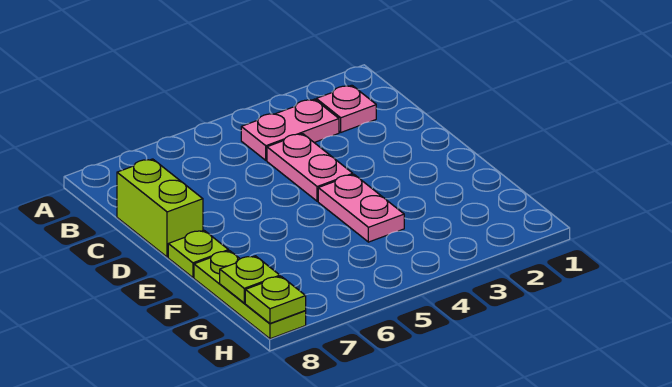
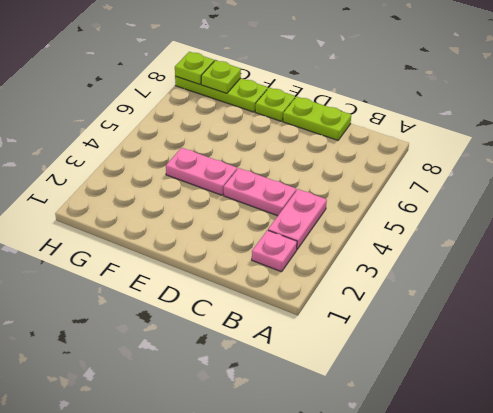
lime brick C8:D8 level 1 -> lime plate C8:D8 level 1

